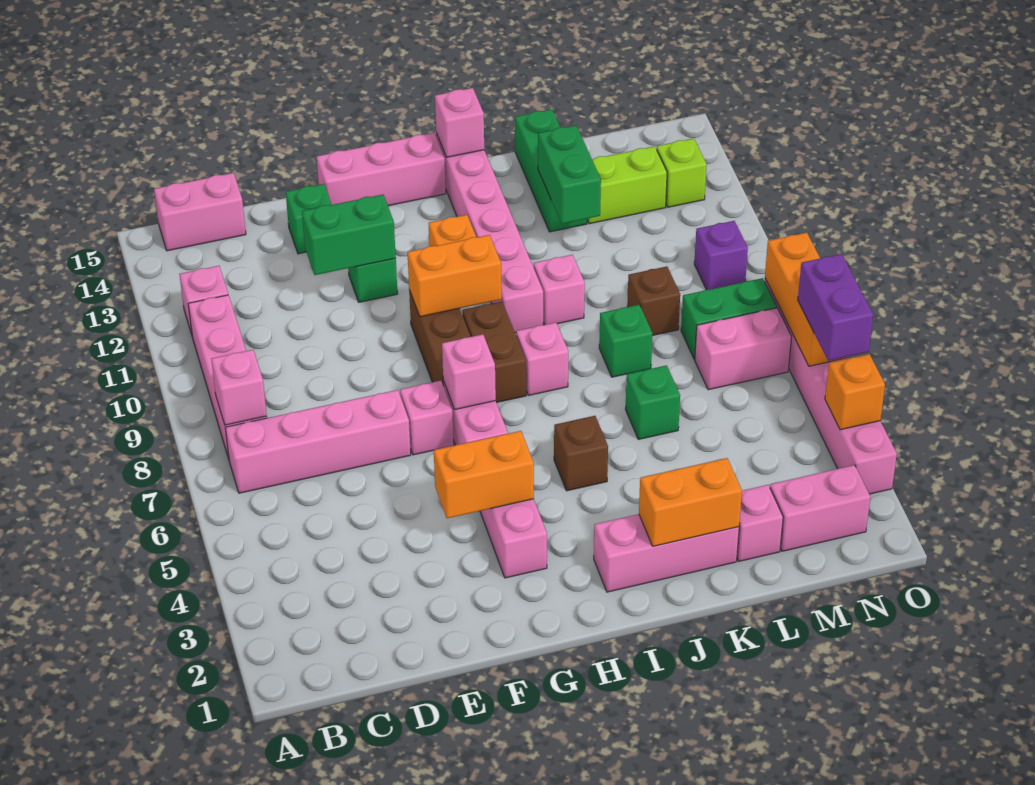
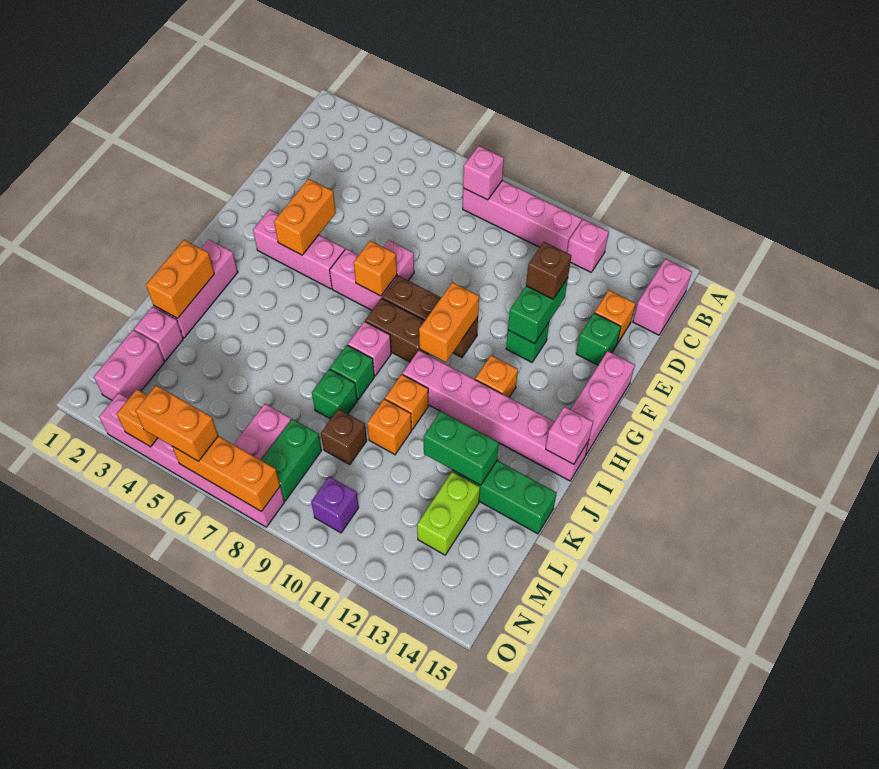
pink brick B7:E7 level 1 -> none
none -> orange brick D14 level 1
pink brick G7 level 2 -> orange brick G7 level 2
brown brick I5 level 1 -> brown brick E12 level 3
pink brick J10 level 1 -> orange brick J10 level 1
green brick K6 level 1 -> green brick J8 level 1
none -> orange brick K10 level 1
lime brick N13 level 1 -> none
purple brick O5:O6 level 3 -> orange brick O5:O6 level 3

